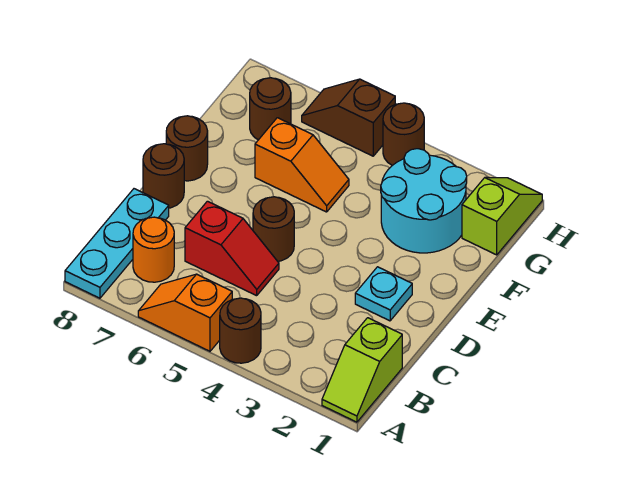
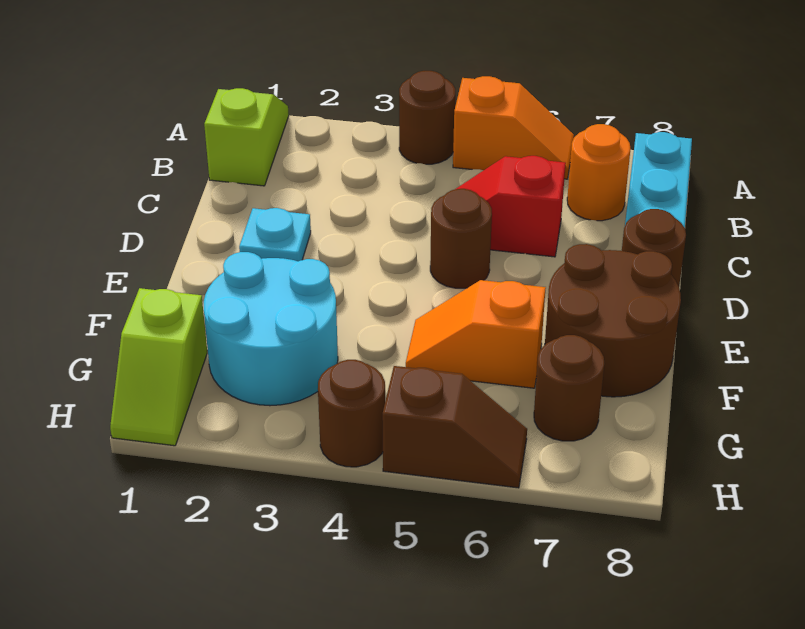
brown round brick E8 level 1 -> brown round brick E7:F8 level 1

